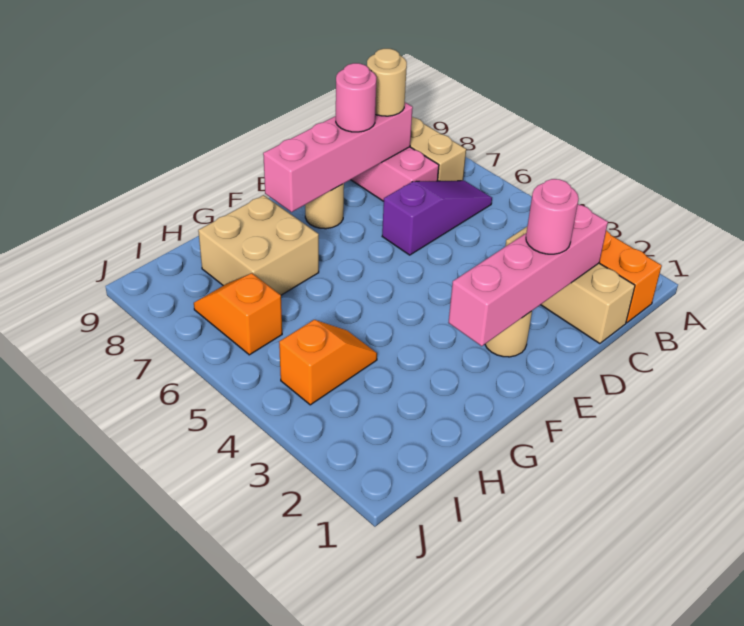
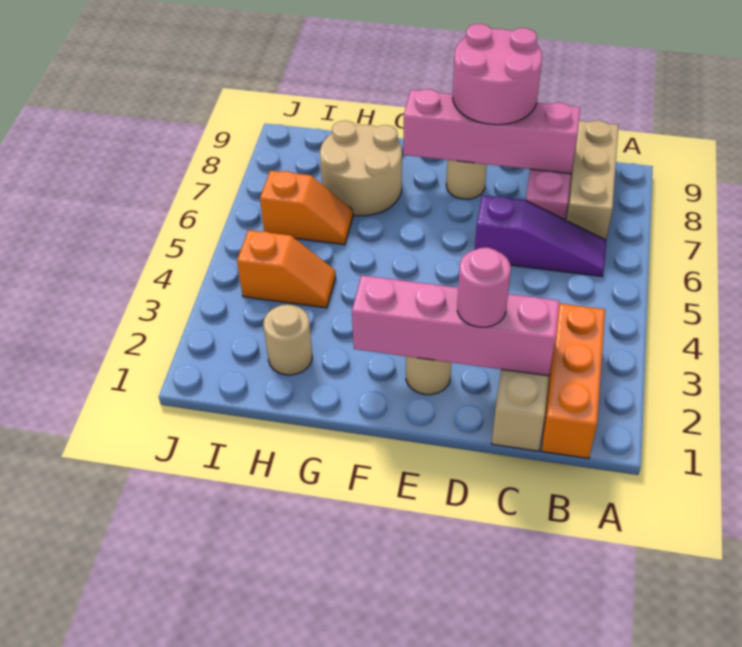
tan round brick C8 level 3 -> tan round brick H2 level 1
pink round brick D8 level 3 -> pink round brick D8:E9 level 3
tan brick G7:H8 level 1 -> tan round brick G7:H8 level 1
orange slope I6:I7 level 1 top 6 -> orange slope H6:I6 level 1 top I

